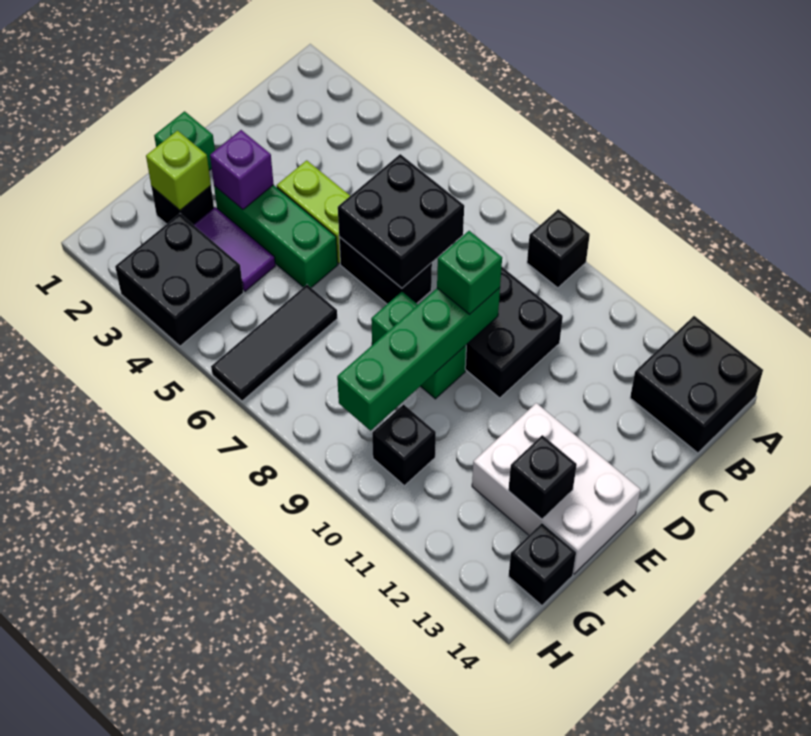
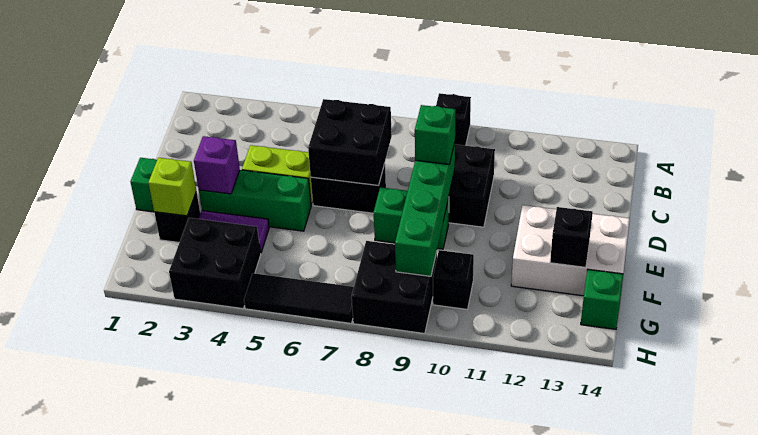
black brick A13:B14 level 1 -> black brick G8:H9 level 1
black tile F6:H6 level 1 -> black tile H5:H7 level 1
black brick G14 level 1 -> green brick G14 level 1

